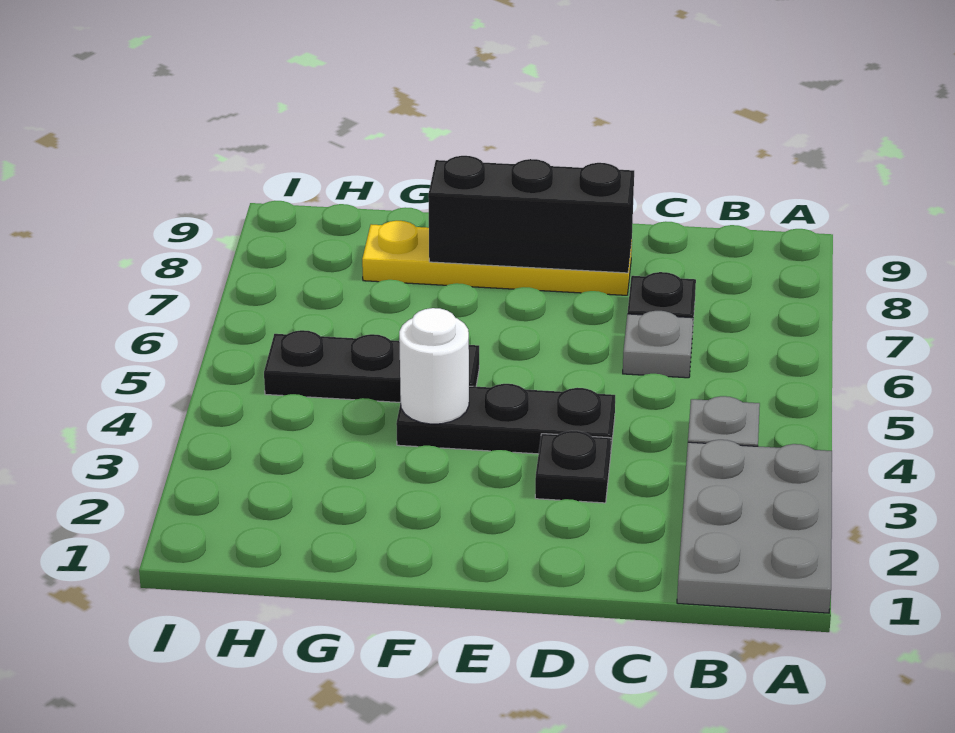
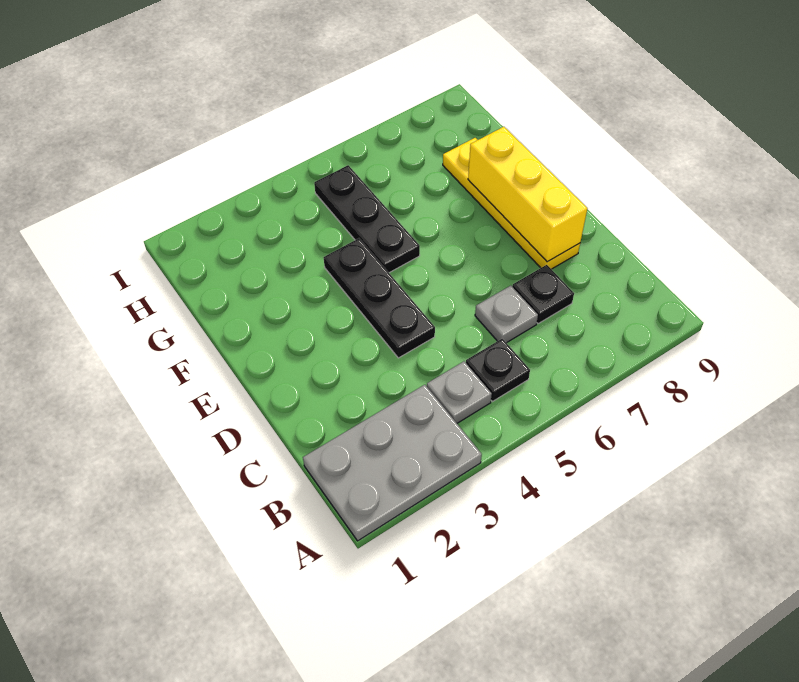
black plate D3 level 1 -> black plate B5 level 1
black brick D8:F8 level 2 -> yellow brick D8:F8 level 2
white round brick F4 level 2 -> none

